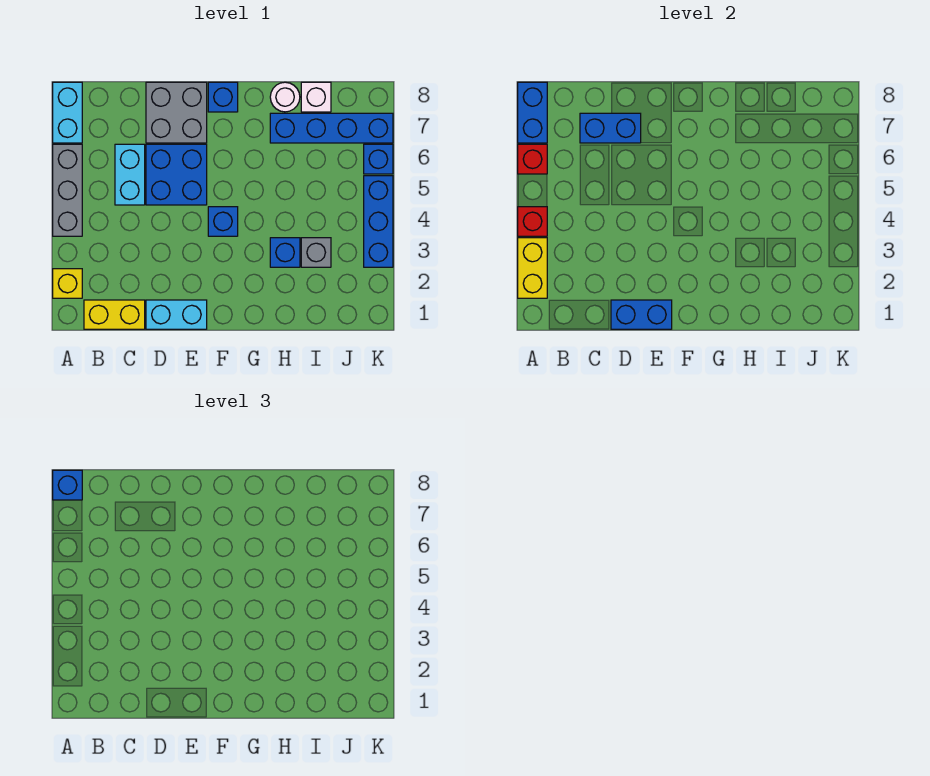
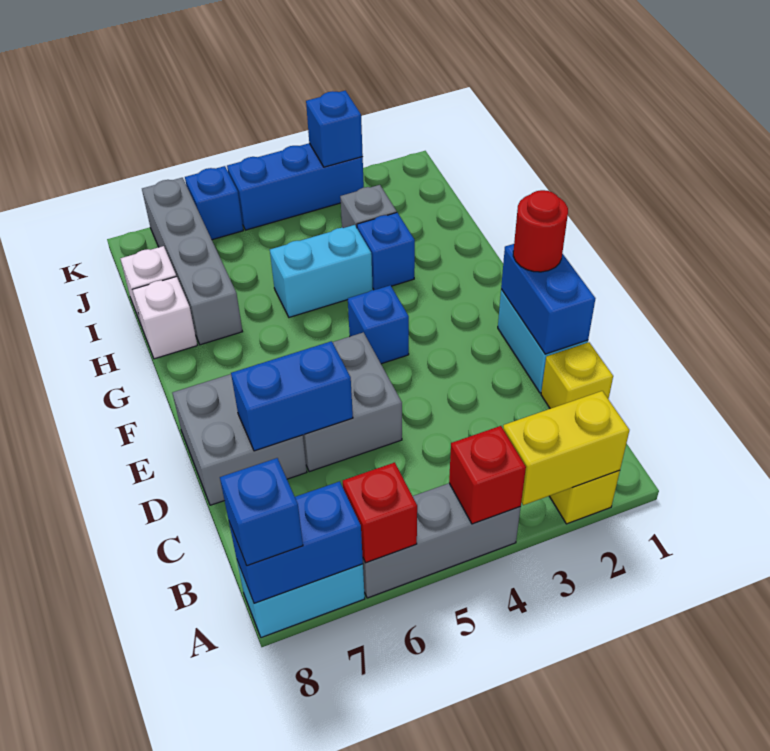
yellow brick B1:C1 level 1 -> yellow brick C1 level 1
cyan brick C5:C6 level 1 -> cyan brick H4:H5 level 1
blue brick C7:D7 level 2 -> blue brick D6:D7 level 2
blue brick D5:E6 level 1 -> grey brick D5:E6 level 1
none -> red round brick E1 level 3
blue brick F8 level 1 -> blue brick K3 level 2
blue brick H7:K7 level 1 -> grey brick H7:K7 level 1
white round brick H8 level 1 -> white brick H8 level 1

